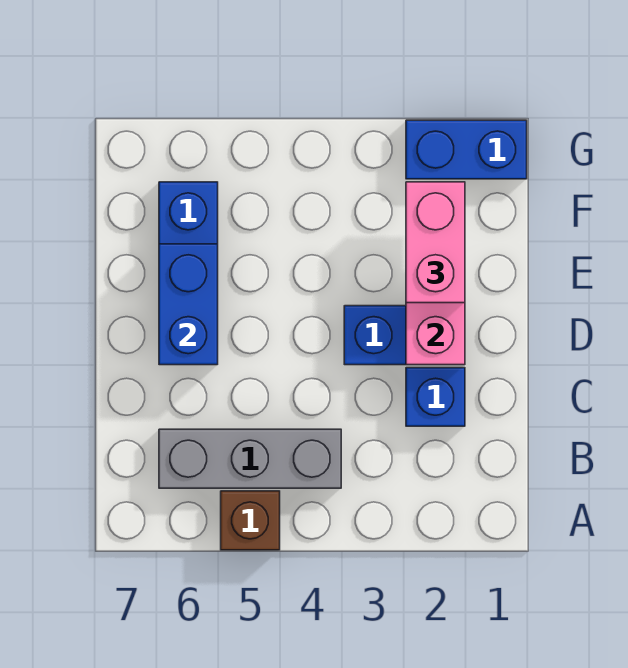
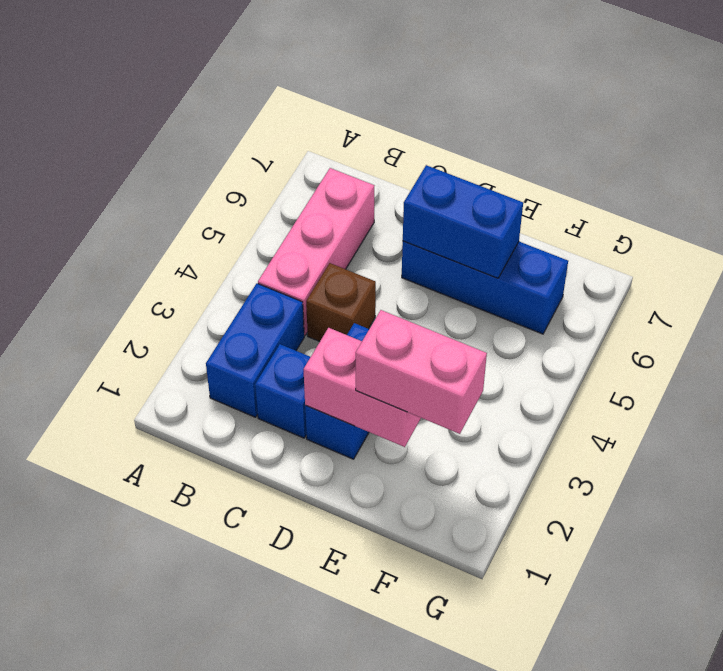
brown brick A5 level 1 -> brown brick C4 level 1
grey brick B4:B6 level 1 -> pink brick B4:B6 level 1
blue brick G1:G2 level 1 -> blue brick B2:B3 level 1

